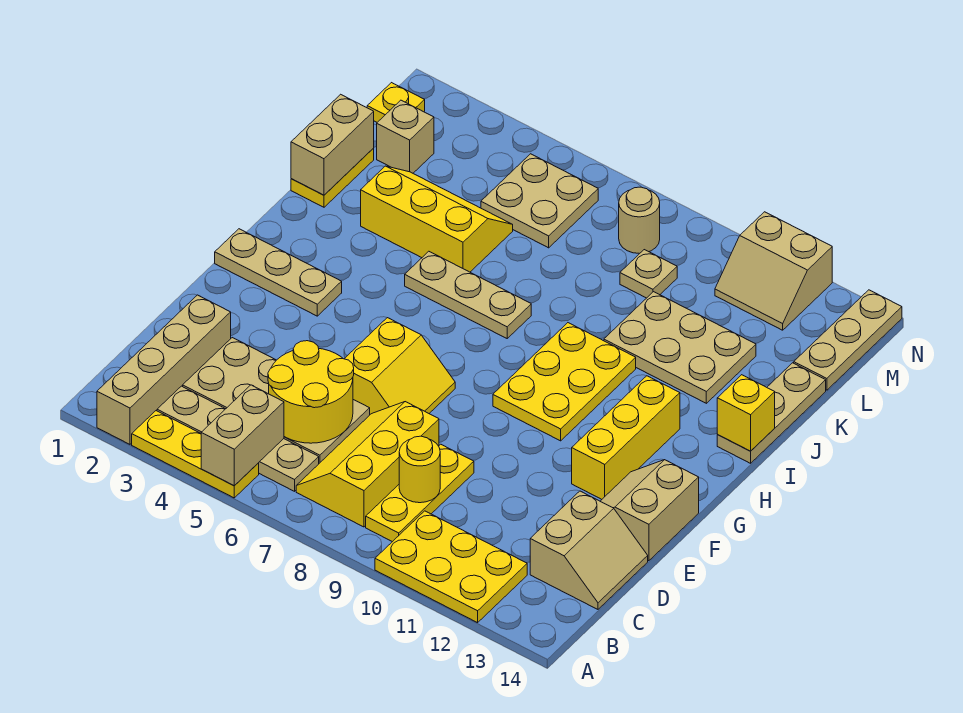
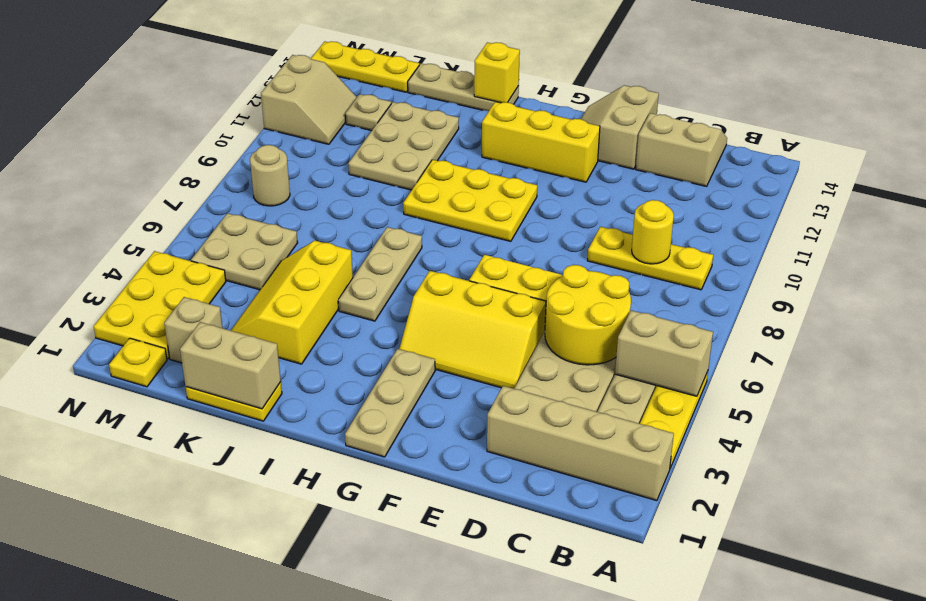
yellow plate A10:B12 level 1 -> yellow plate M2:N4 level 1
yellow slope B7:D8 level 1 top 8 -> yellow slope E4:G5 level 1 top 5
tan slope E13:F14 level 1 top 14 -> tan slope E13:F14 level 1 top E
tan plate L9 level 1 -> tan plate L12 level 1
tan plate L14:N14 level 1 -> yellow plate L14:N14 level 1

